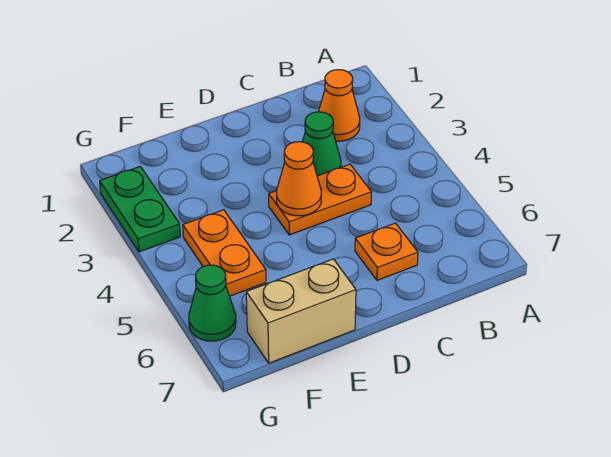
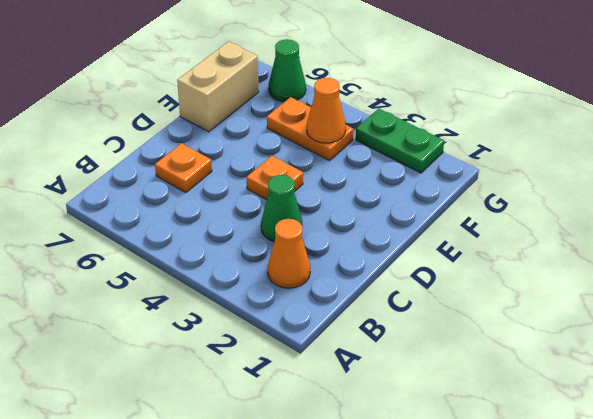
orange plate C4:D4 level 1 -> orange plate D4 level 1
orange cone D4 level 2 -> orange cone F4 level 2

